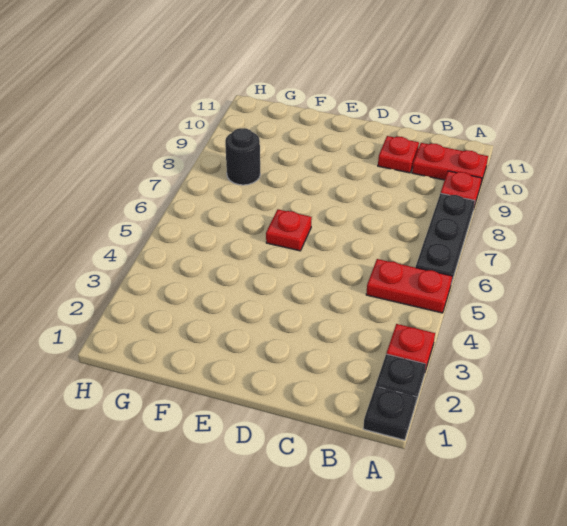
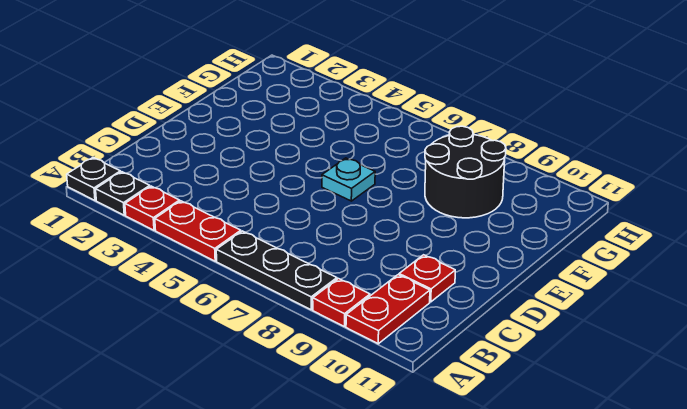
red plate A5:B5 level 1 -> red plate A4:A5 level 1
red plate E6 level 1 -> cyan plate E6 level 1
black round brick G8 level 1 -> black round brick F8:G9 level 1

